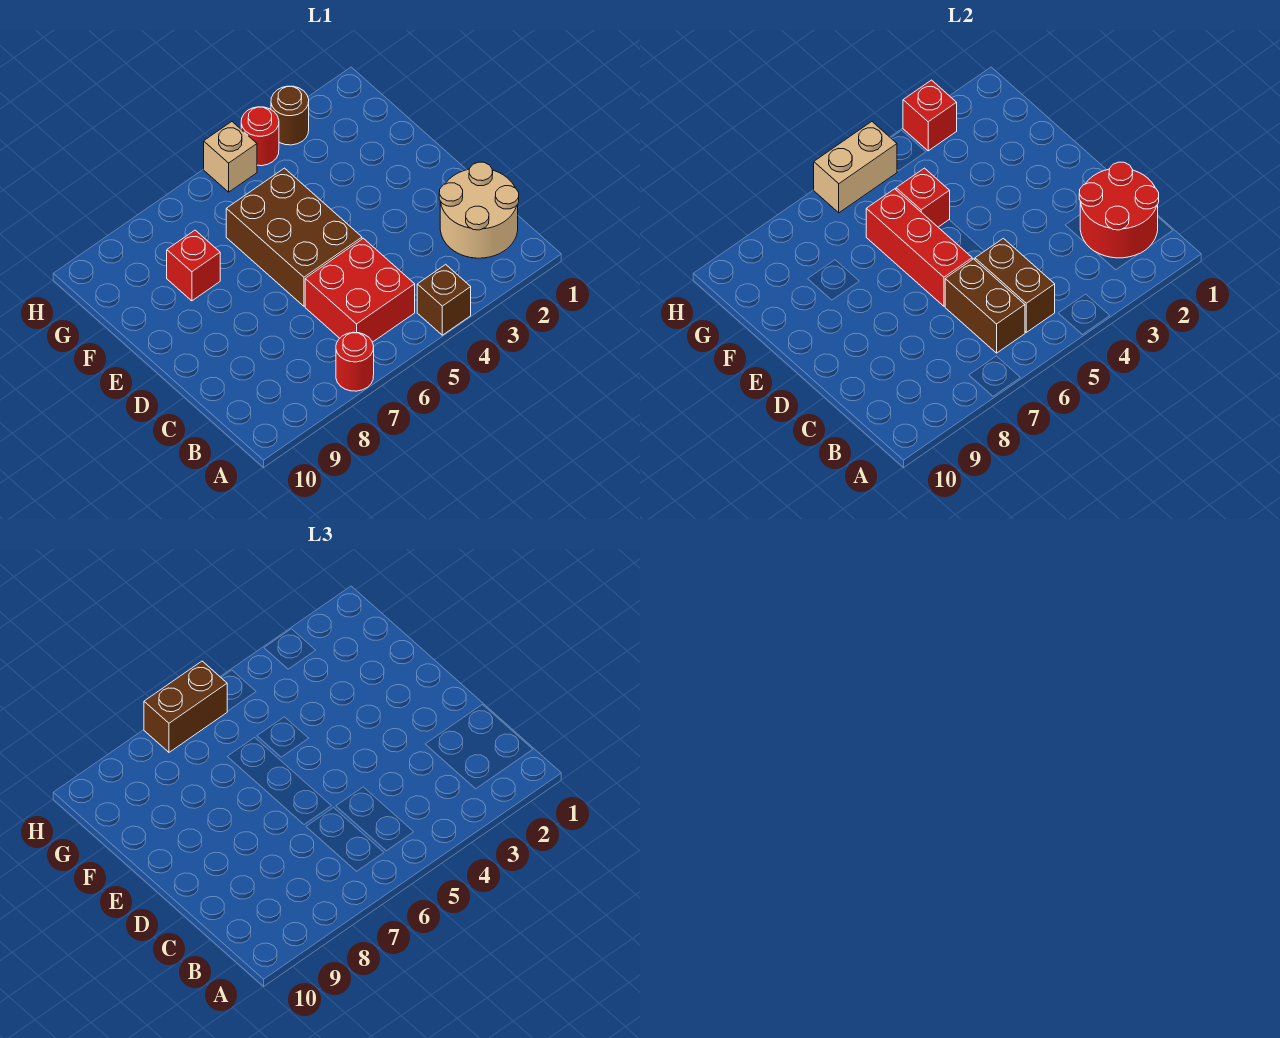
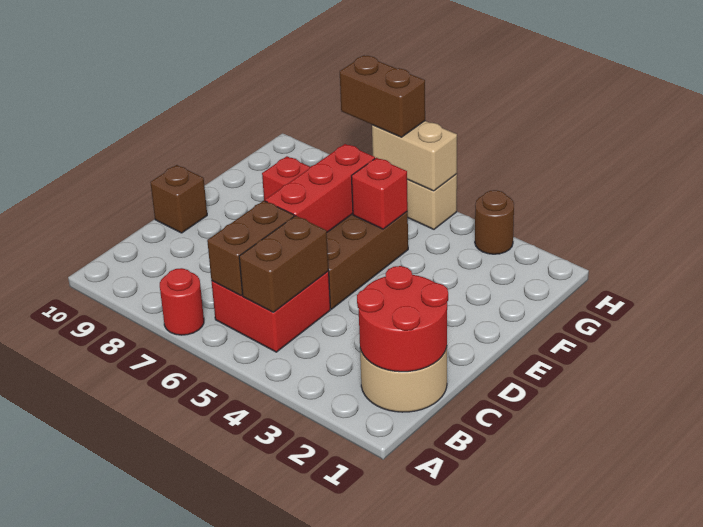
brown brick A4 level 1 -> brown brick D10 level 1
red brick H3 level 2 -> none
red round brick H4 level 1 -> none

